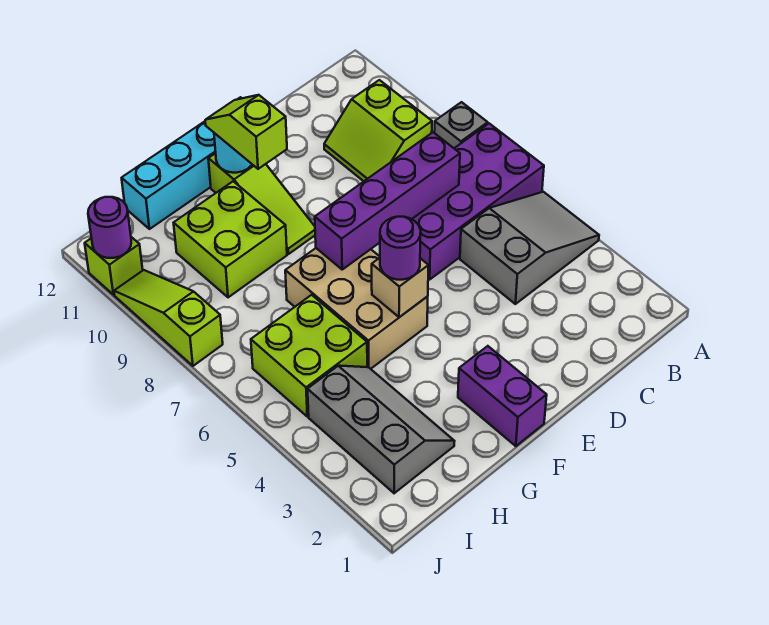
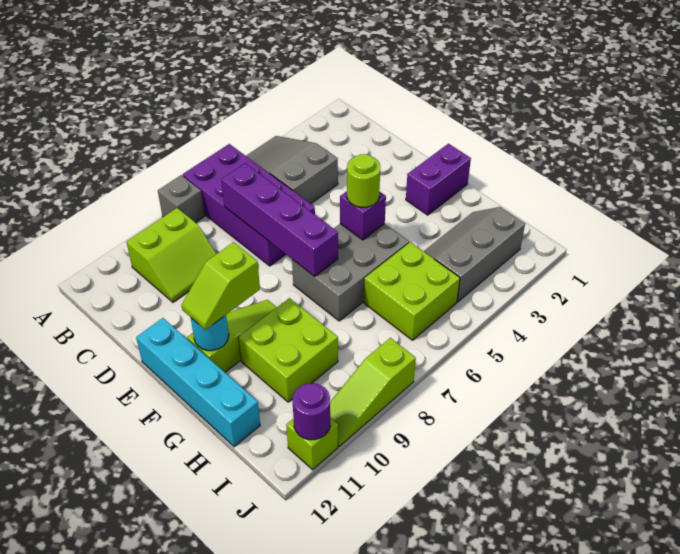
tan brick F5:G7 level 1 -> grey brick F5:G7 level 1
tan brick F5 level 2 -> purple brick F5 level 2
purple round brick F5 level 3 -> lime round brick F5 level 3

